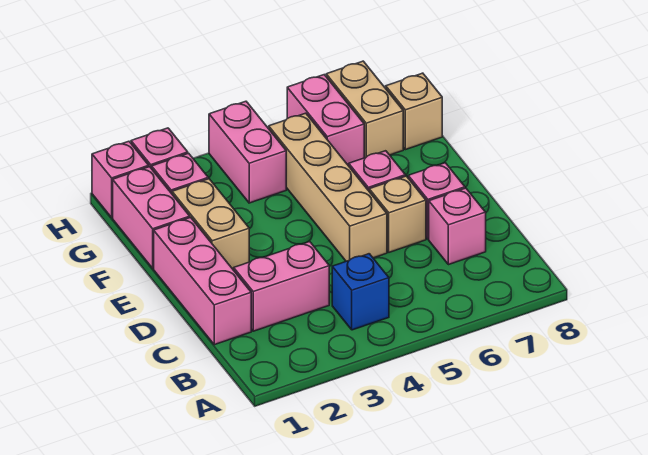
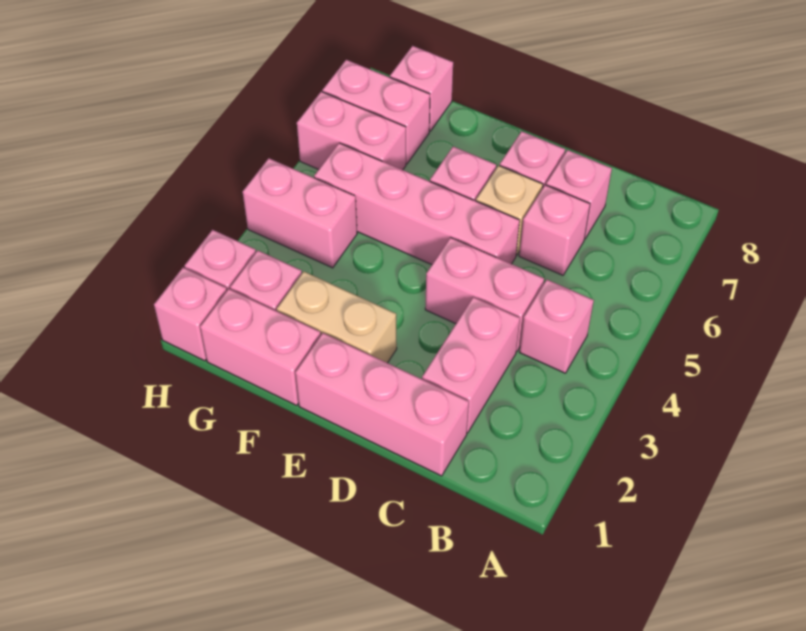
blue brick B4 level 1 -> pink brick B4 level 1
none -> pink brick C4:D4 level 1
none -> pink brick C6 level 1
tan brick D5:G5 level 1 -> pink brick D5:G5 level 1
tan brick G7:H7 level 1 -> pink brick G7:H7 level 1
tan brick G8 level 1 -> pink brick G8 level 1

